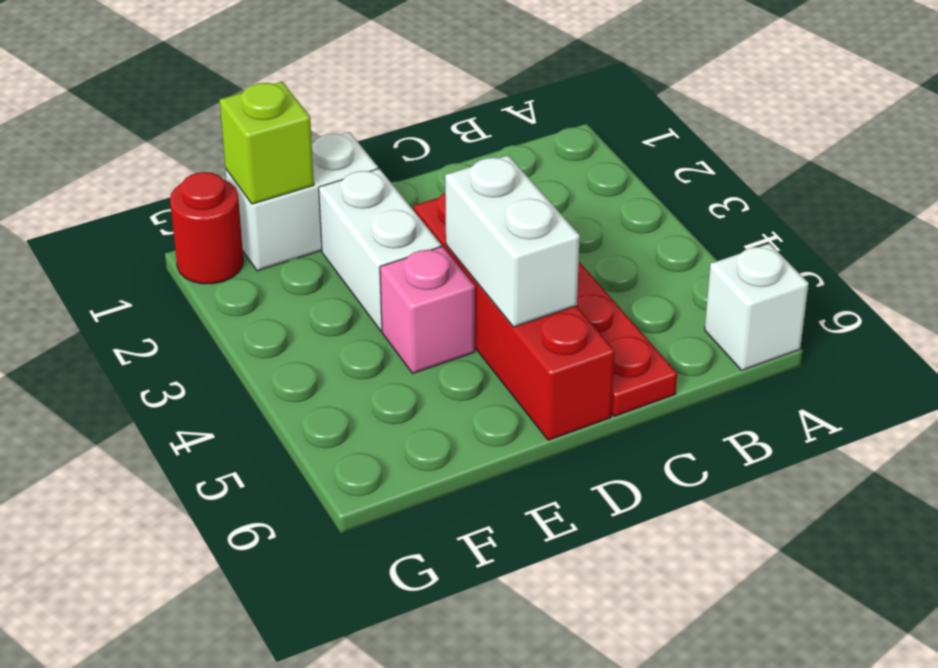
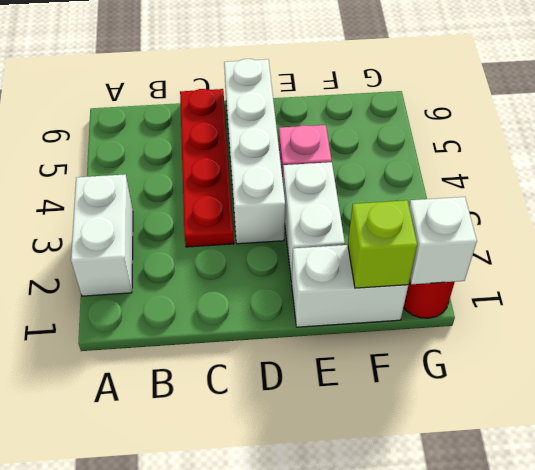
white brick A6 level 1 -> white brick G1 level 2
red brick D3:D6 level 1 -> white brick D3:D6 level 1
white brick D4:D5 level 2 -> white brick A2:A3 level 1

